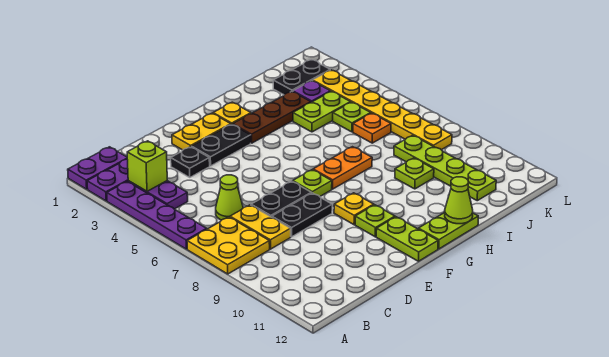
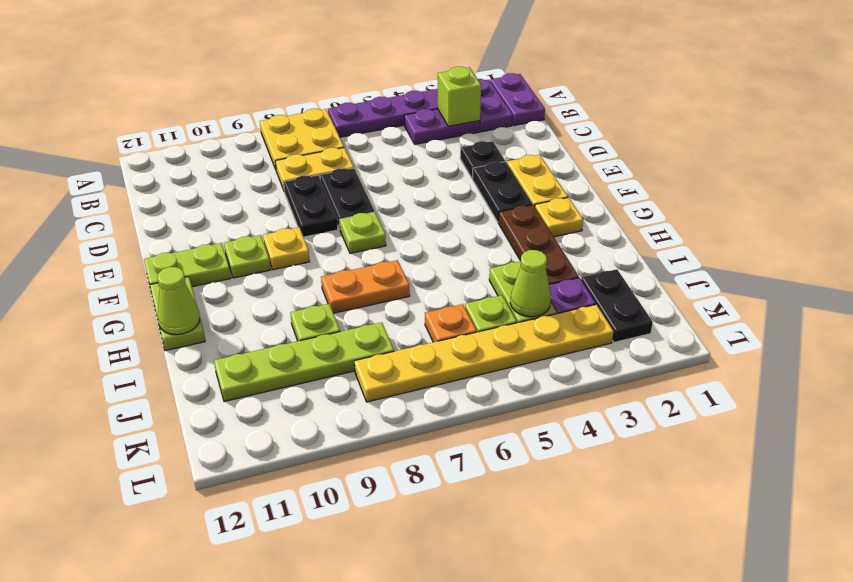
lime cone C6 level 1 -> lime cone J4 level 2
orange plate G7:H7 level 1 -> orange plate H7:H8 level 1

